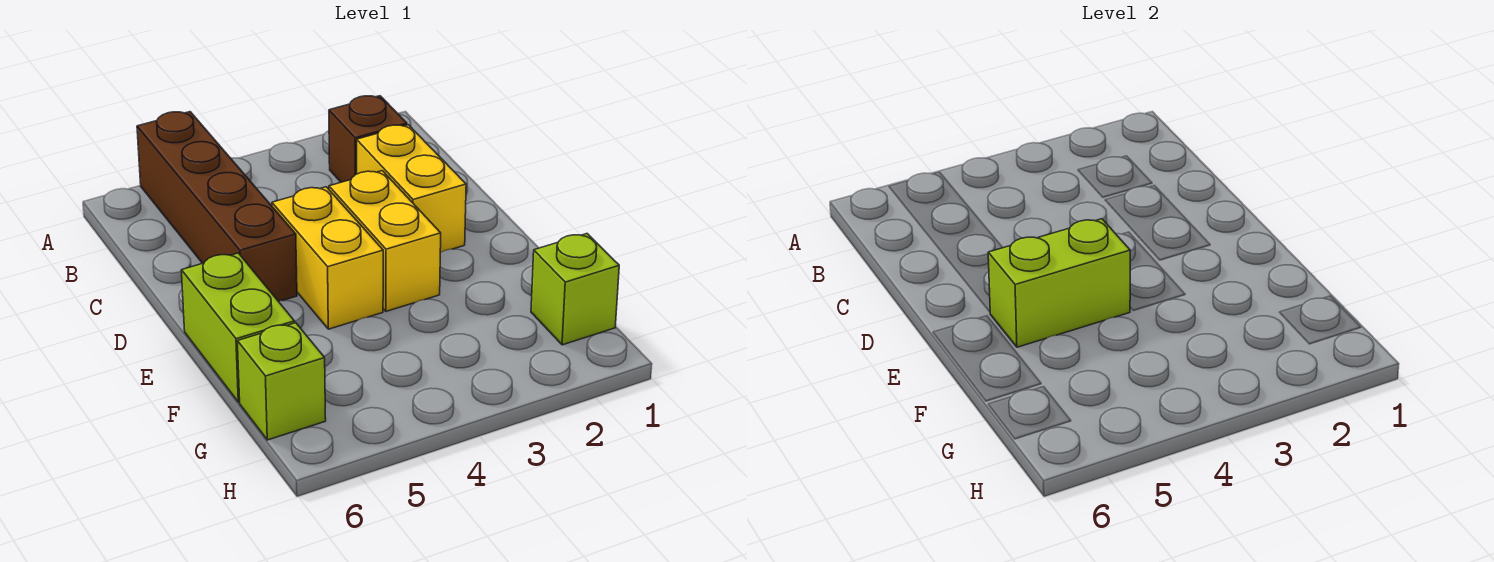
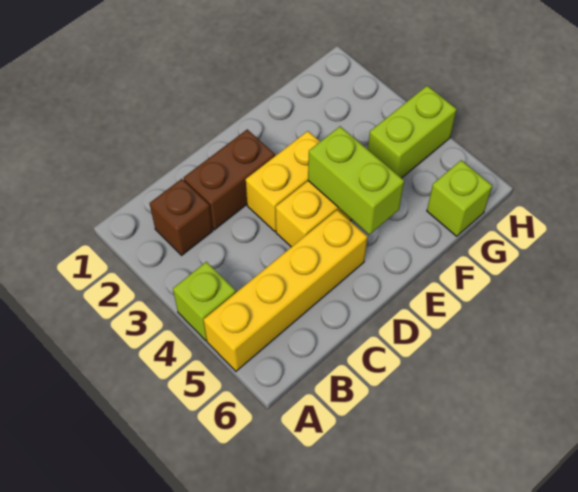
brown brick A5:D5 level 1 -> yellow brick A5:D5 level 1
yellow brick C2:D2 level 1 -> brown brick C2:D2 level 1
lime brick E6:F6 level 1 -> lime brick G4:H4 level 1
lime brick G1 level 1 -> lime brick A4 level 1

